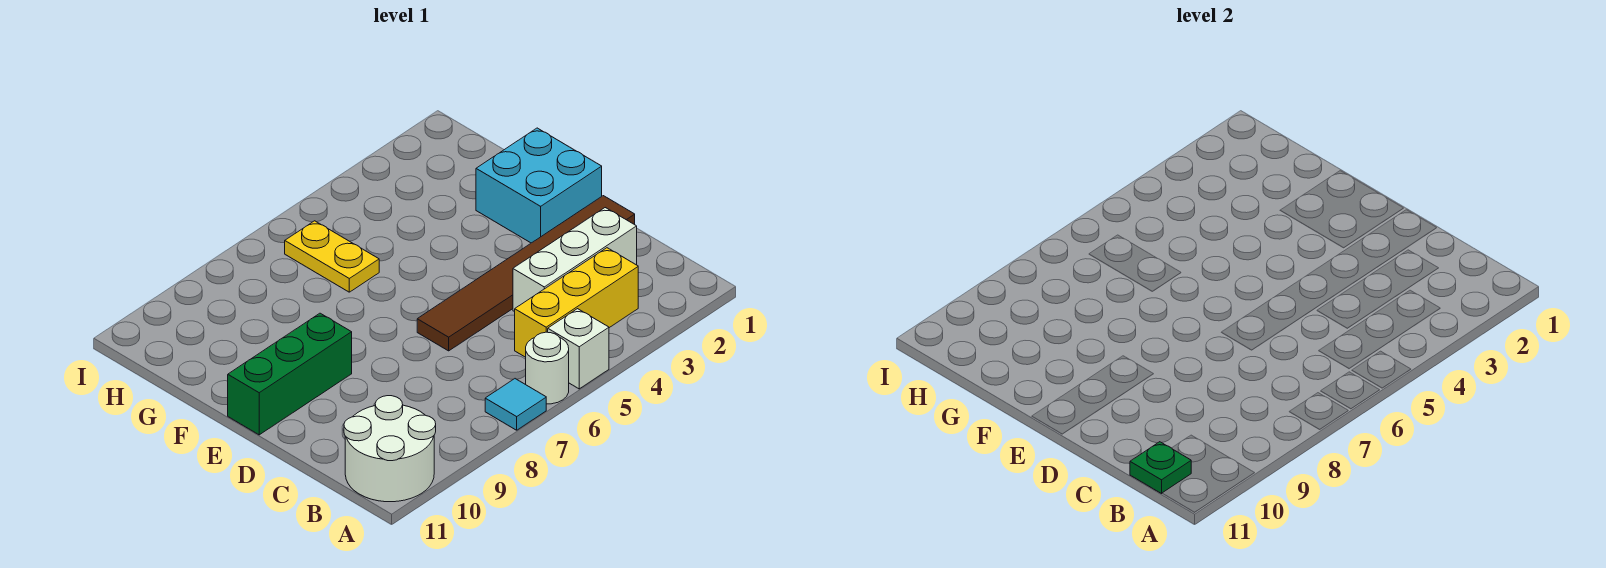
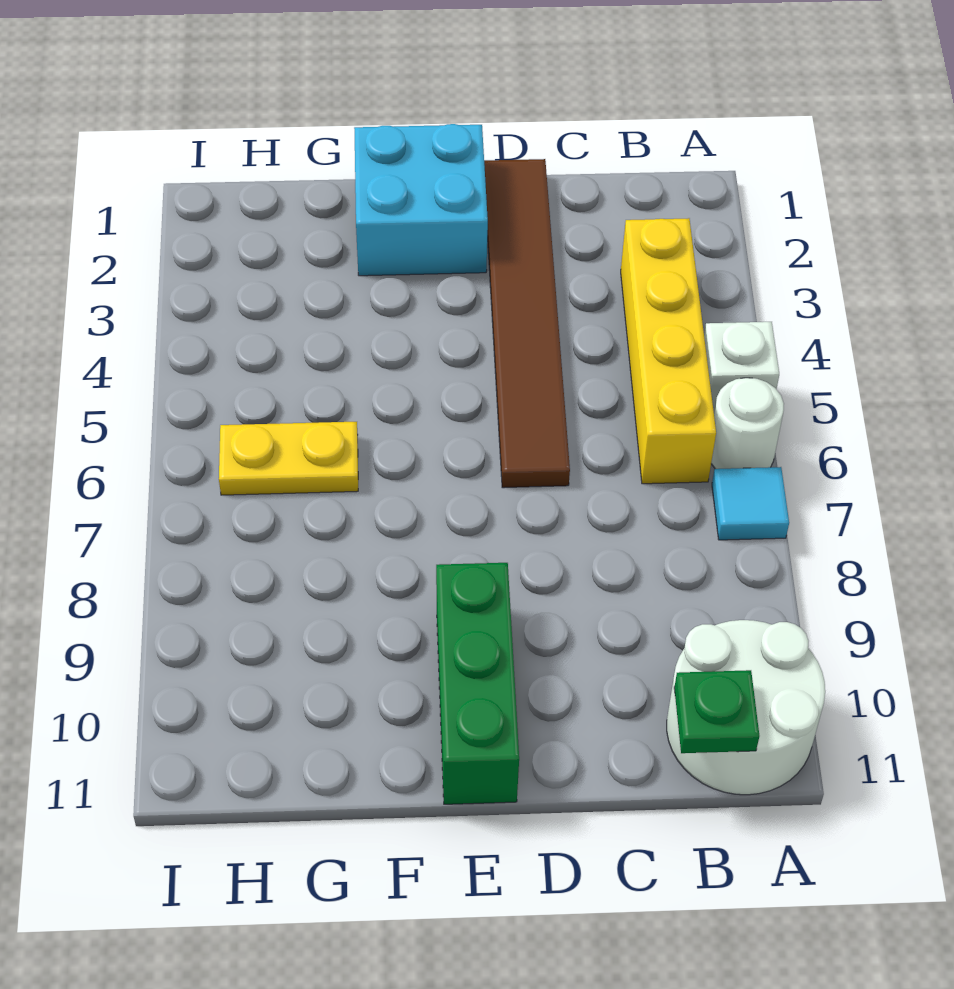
yellow brick B3:B5 level 1 -> yellow brick B3:B6 level 1
white brick C2:C4 level 1 -> none

